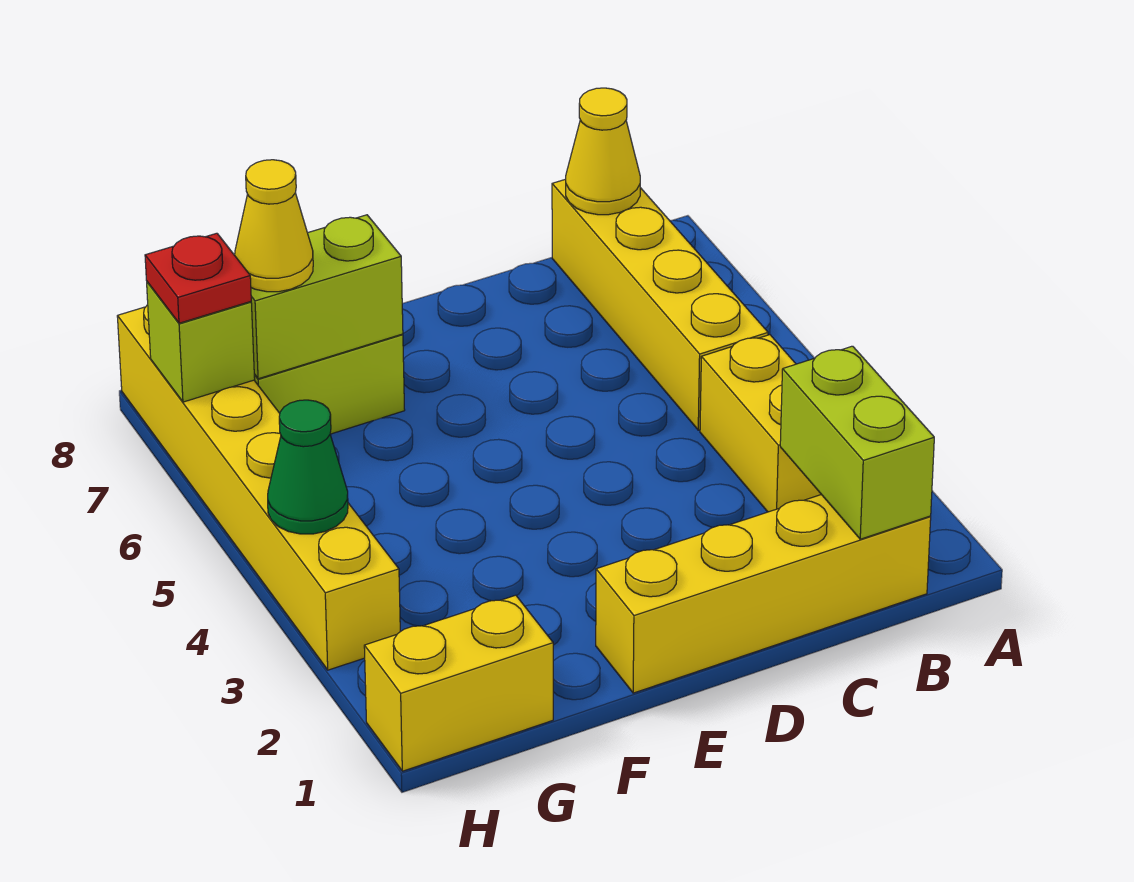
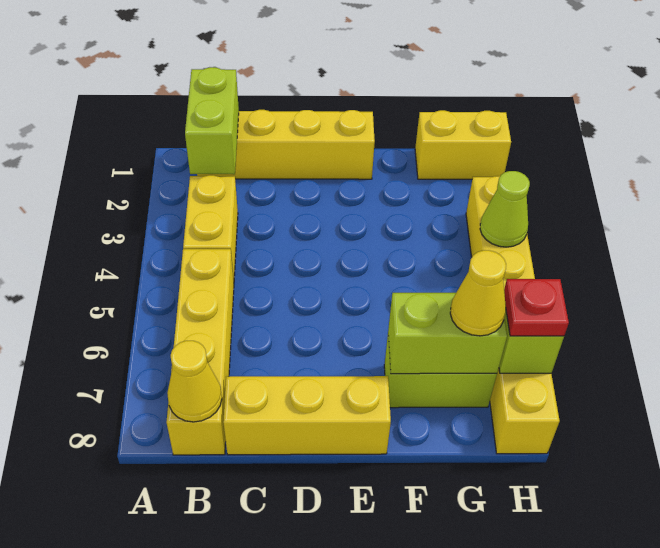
none -> yellow brick C8:E8 level 1
green cone H4 level 2 -> lime cone H4 level 2

